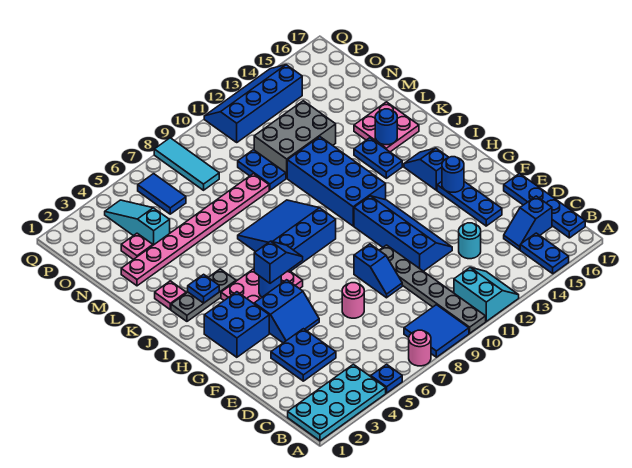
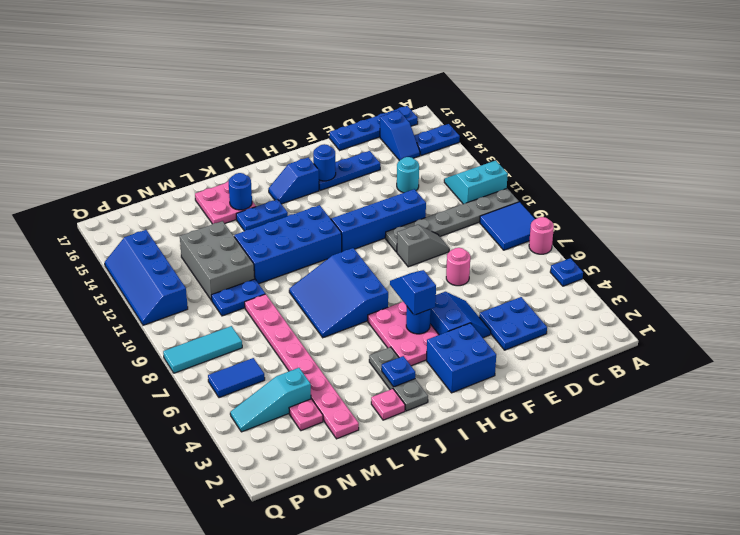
cyan plate A1:B4 level 1 -> none
blue slope E9:F9 level 1 top F -> grey slope E9:F9 level 1 top F

